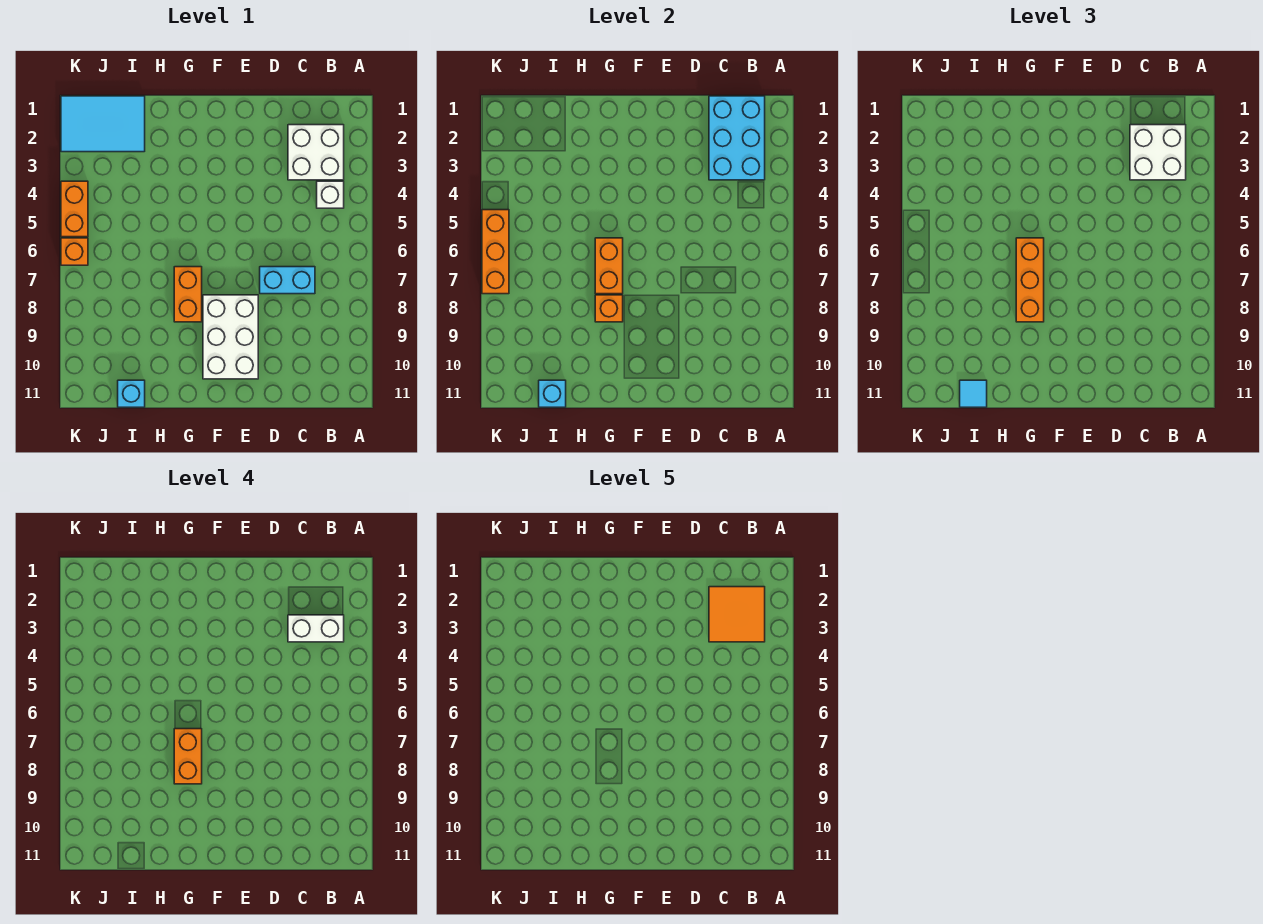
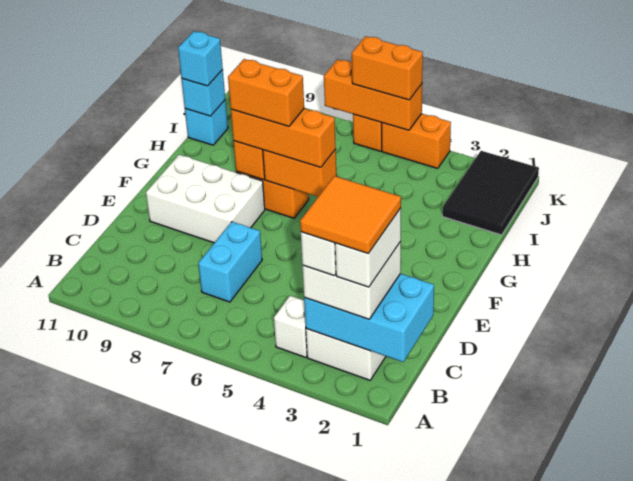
none -> white brick B2:C2 level 4
cyan tile I1:K2 level 1 -> black tile I1:K2 level 1
cyan tile I11 level 3 -> cyan brick I11 level 3
none -> orange brick K5:K6 level 3

